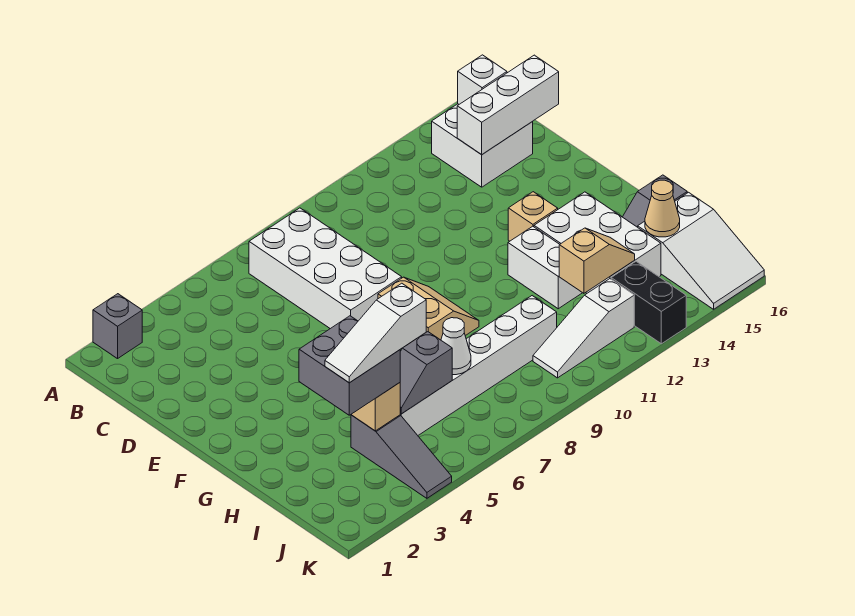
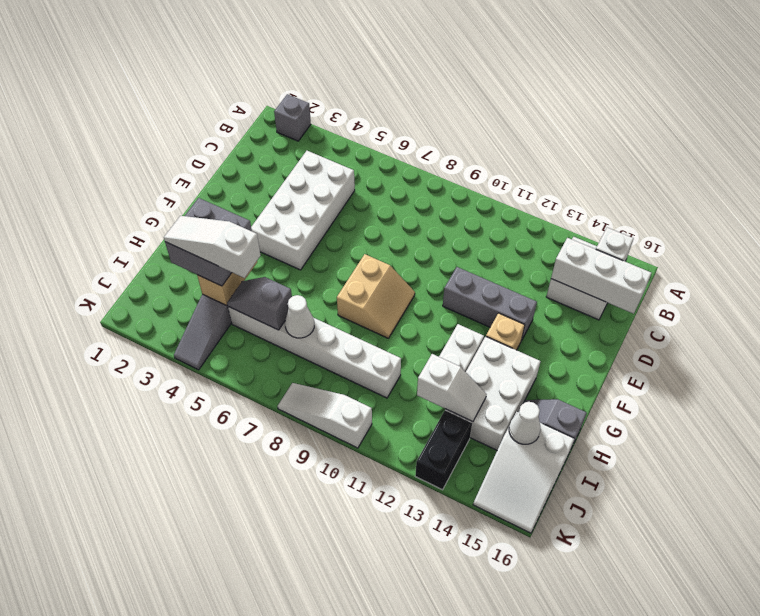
white brick B7:E8 level 1 -> white brick C4:F5 level 1
none -> grey brick E11:E13 level 1
tan slope I12:I13 level 2 top 12 -> white slope I12:I13 level 2 top 12
tan cone I15 level 2 -> white cone I15 level 2
white slope J10:J12 level 1 top 12 -> white slope K8:K10 level 1 top 10

